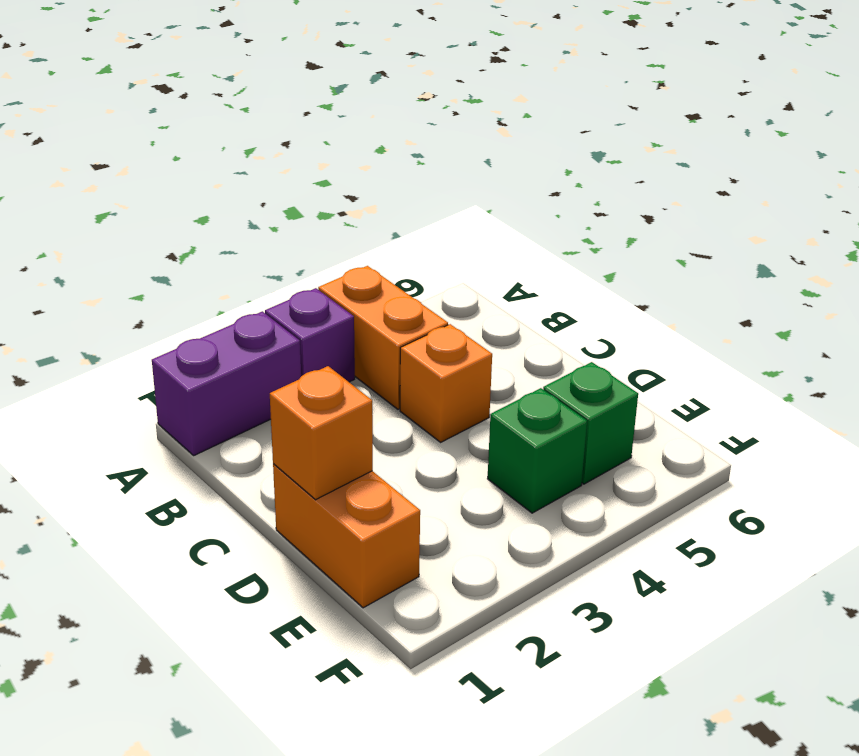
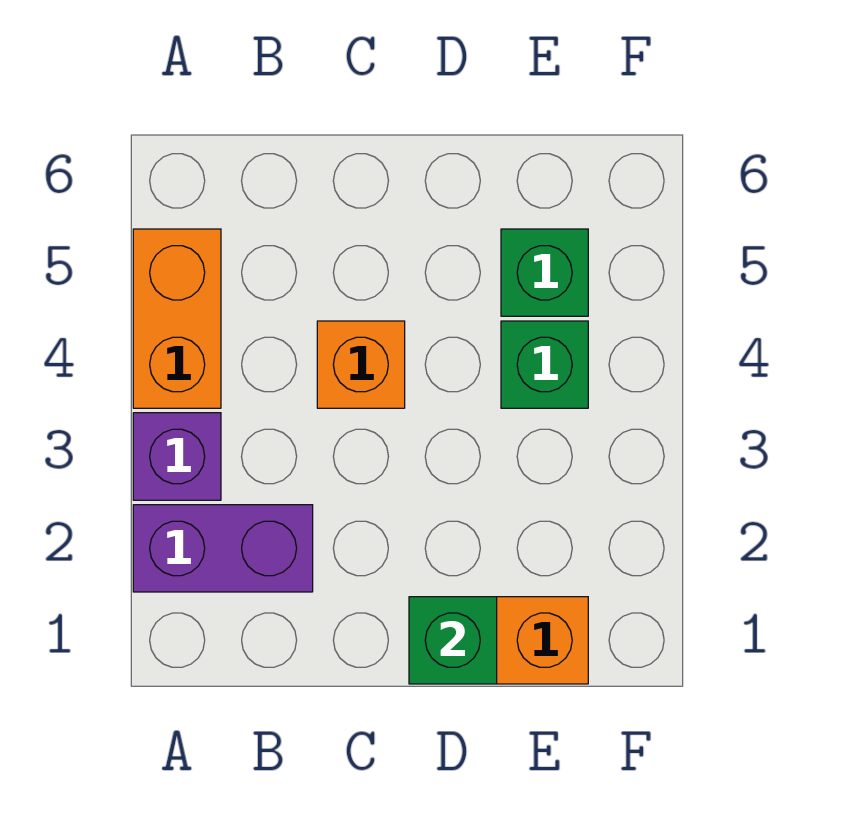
purple brick A1:A2 level 1 -> purple brick A2:B2 level 1
orange brick A4:B4 level 1 -> orange brick A4:A5 level 1
orange brick D1 level 2 -> green brick D1 level 2

